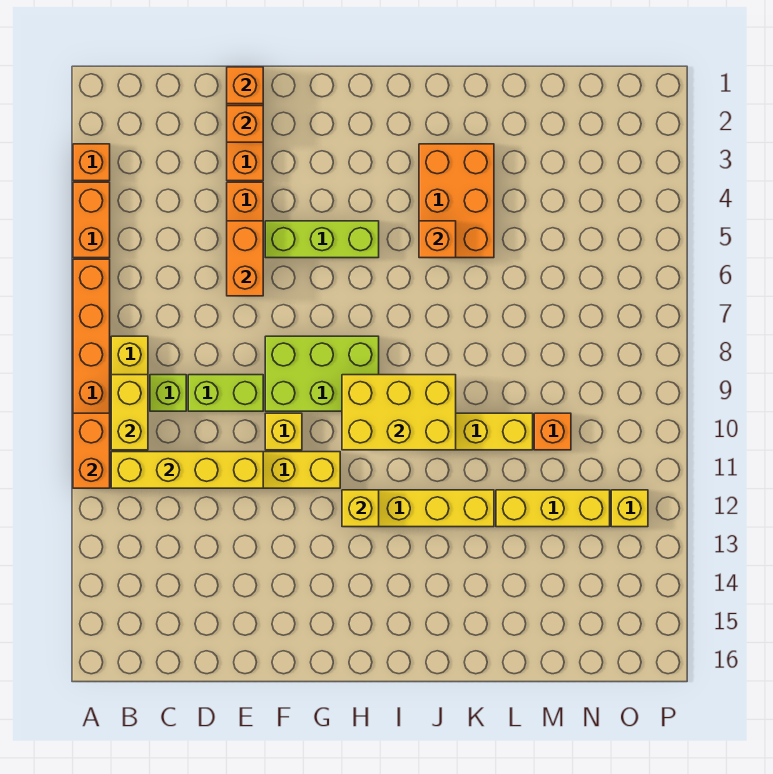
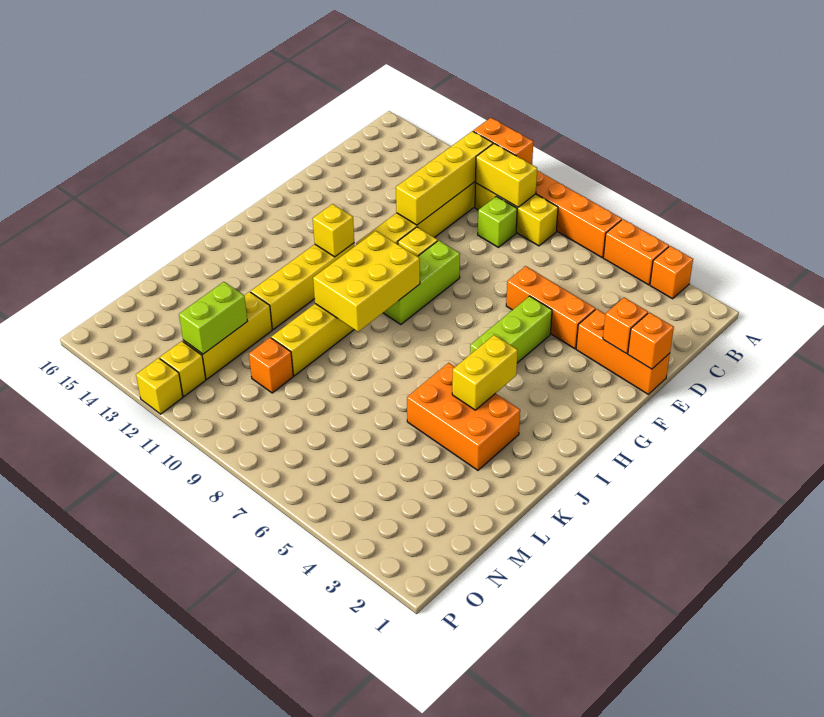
lime brick D9:E9 level 1 -> lime brick M12:N12 level 2
orange brick E5:E6 level 2 -> none
lime brick F8:H9 level 1 -> lime brick F9:H9 level 1
none -> yellow brick I4:J4 level 2
orange brick J5 level 2 -> none
none -> yellow brick P12 level 1

